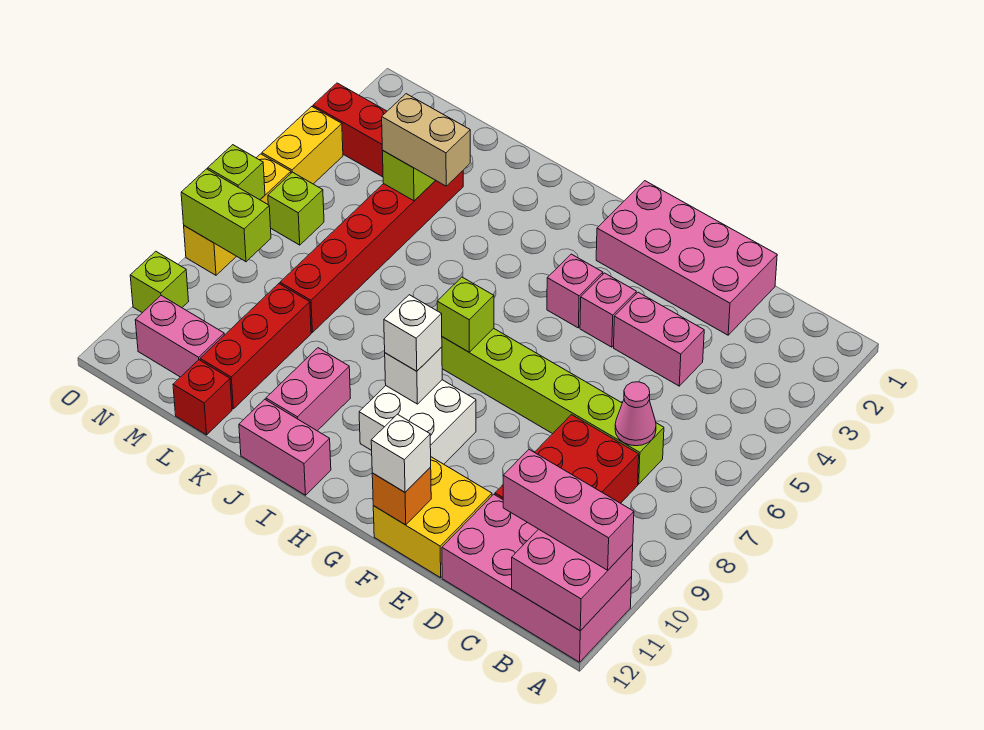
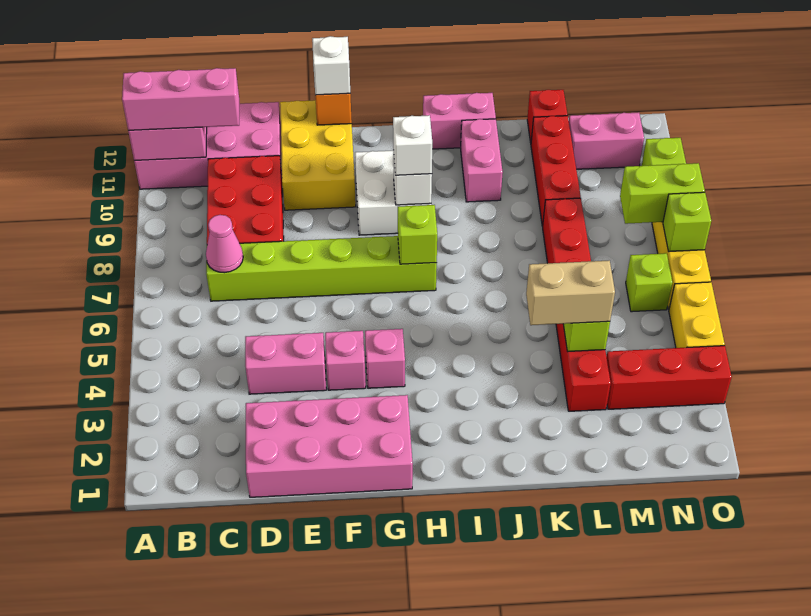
yellow brick E11:F12 level 1 -> yellow brick E10:F12 level 1

